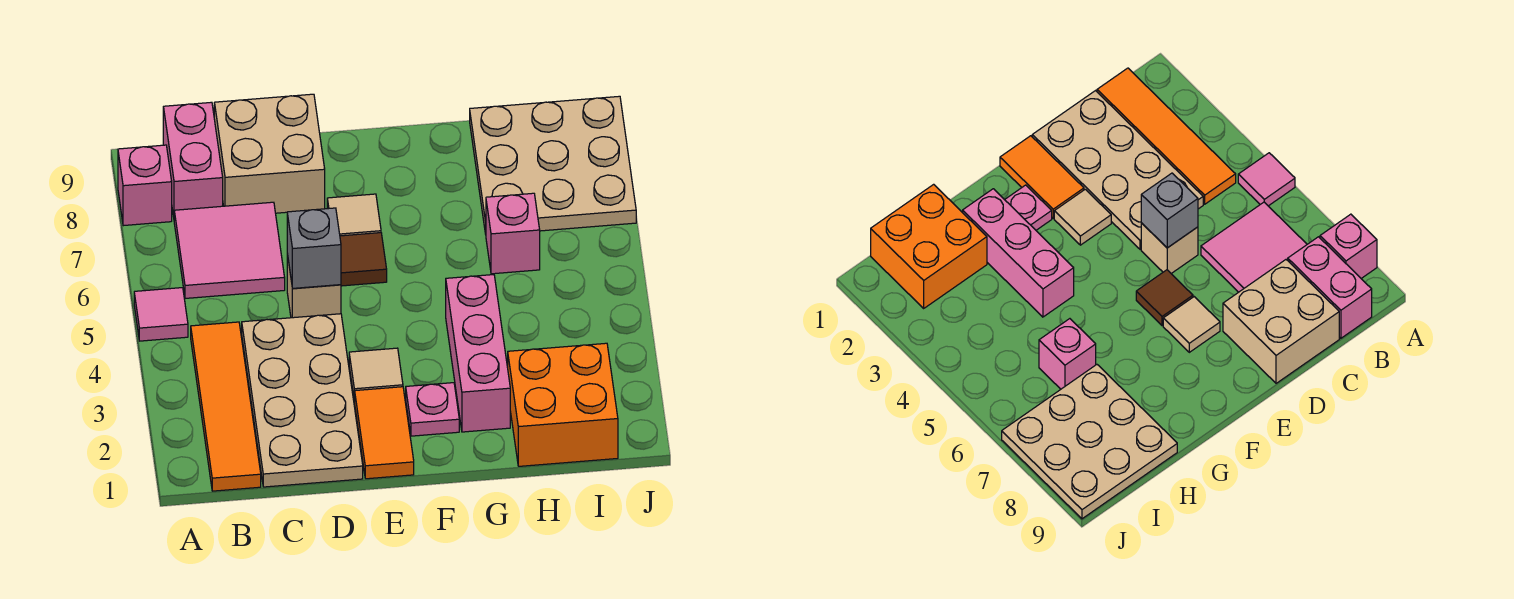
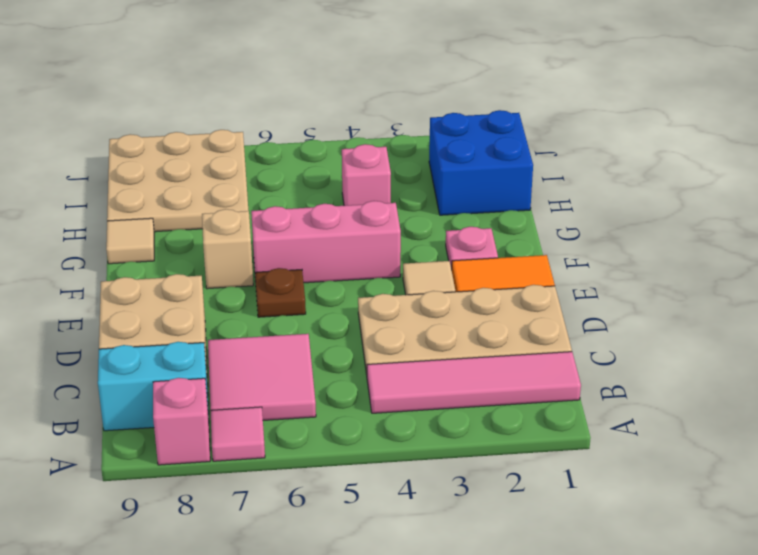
pink tile A5 level 1 -> pink tile A7 level 1
orange tile B1:B4 level 1 -> pink tile B1:B4 level 1
pink brick B8:B9 level 1 -> cyan brick B8:B9 level 1
tan brick D5 level 1 -> tan brick F7 level 1
grey brick D5 level 2 -> none
brown tile E6 level 1 -> brown plate E6 level 1
tan tile E7 level 1 -> tan tile G9 level 1
pink brick G2:G4 level 1 -> pink brick F4:F6 level 1
orange brick H1:I2 level 1 -> blue brick H1:I2 level 1
pink brick H6 level 1 -> pink brick H4 level 1

